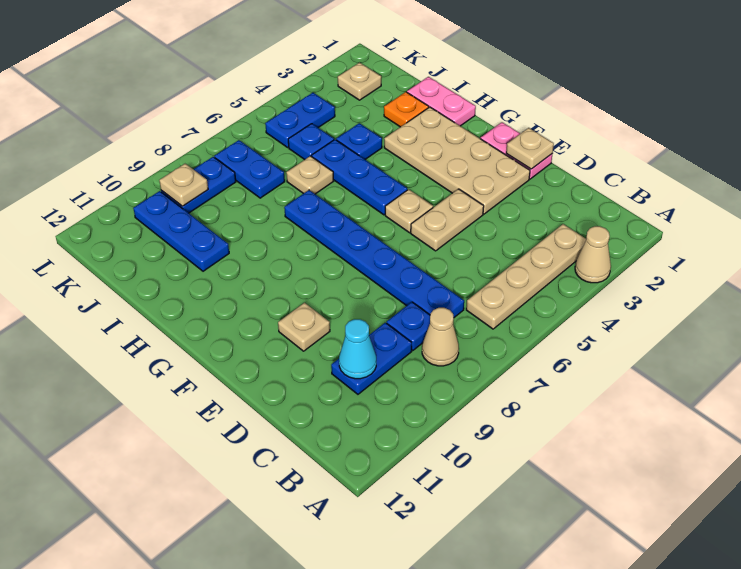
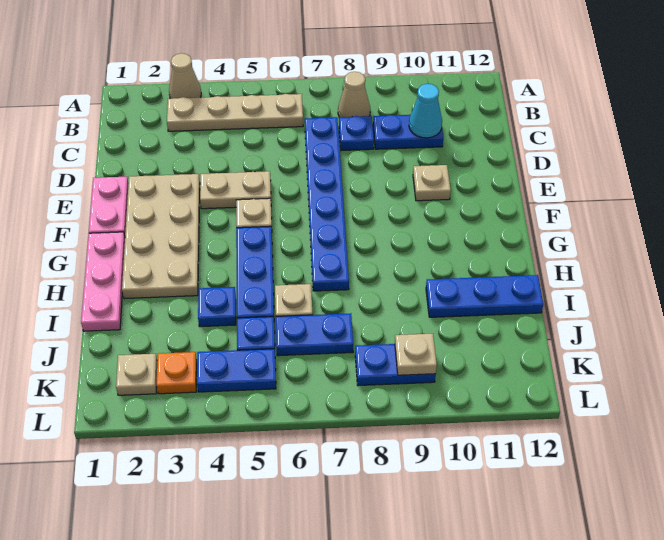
tan plate E1 level 2 -> none
pink plate H1:I1 level 1 -> pink plate G1:I1 level 1
orange plate I2 level 1 -> orange plate K3 level 1
blue plate I10:K10 level 1 -> blue plate I10:I12 level 1
blue plate J7:K7 level 1 -> blue plate J6:J7 level 1

